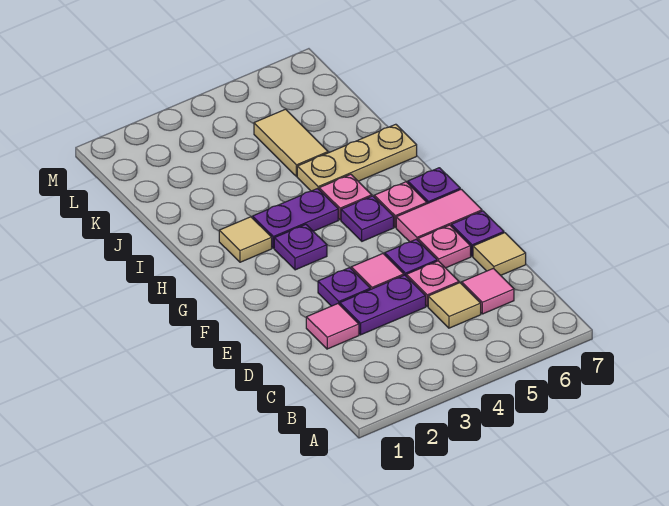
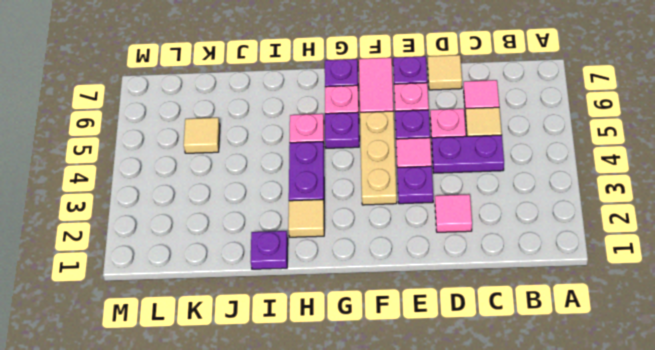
purple plate D3:D4 level 1 -> purple plate C4:D4 level 1
purple plate G3 level 1 -> purple plate I1 level 1
tan plate I5:I7 level 1 -> tan plate F3:F5 level 1
tan tile J5:K5 level 1 -> tan tile K5 level 1

